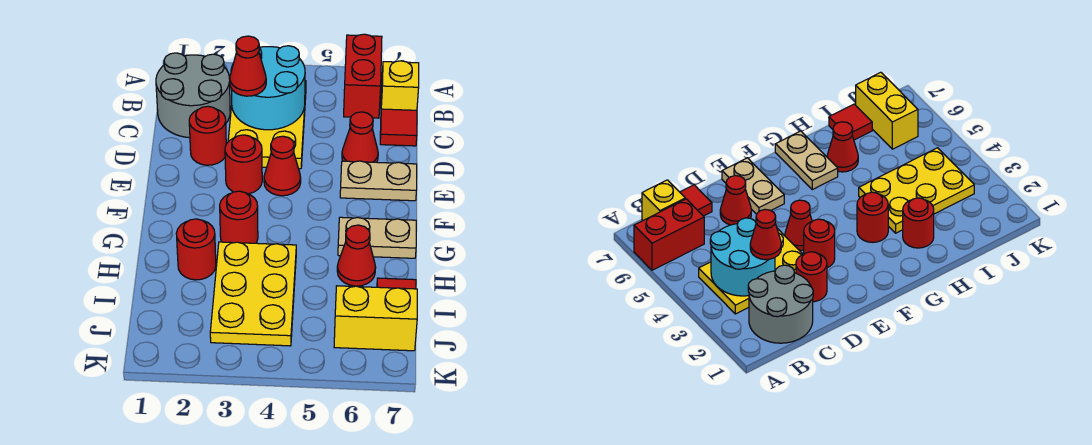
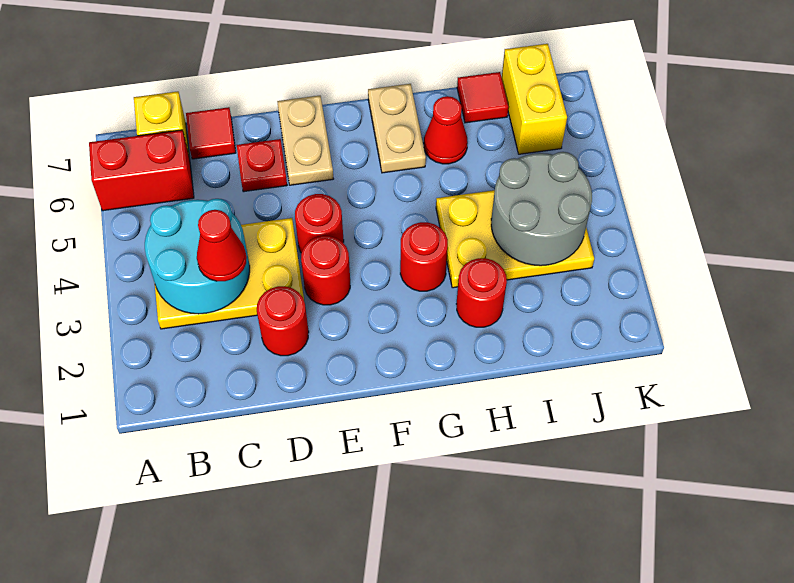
grey round brick B1:C2 level 1 -> grey round brick I3:J4 level 2
red cone D6 level 1 -> red plate D6 level 1
red cone E4 level 1 -> red round brick E4 level 1

